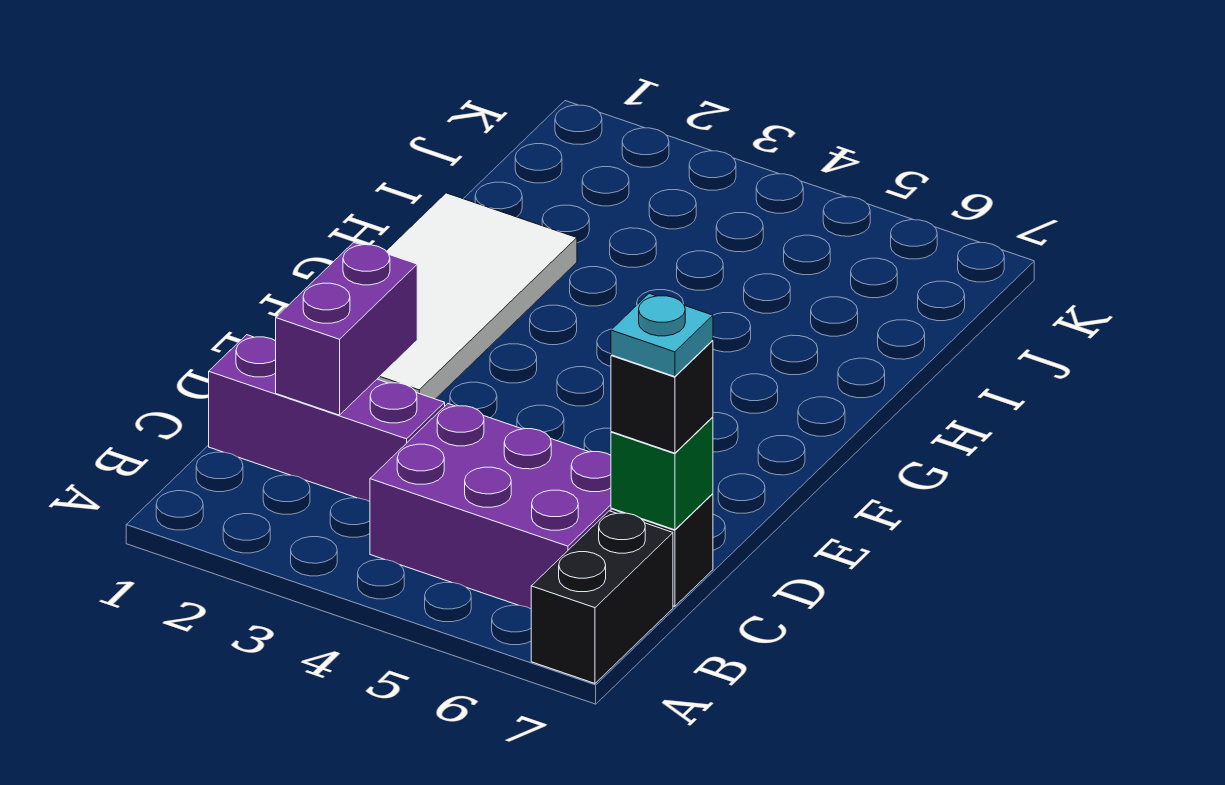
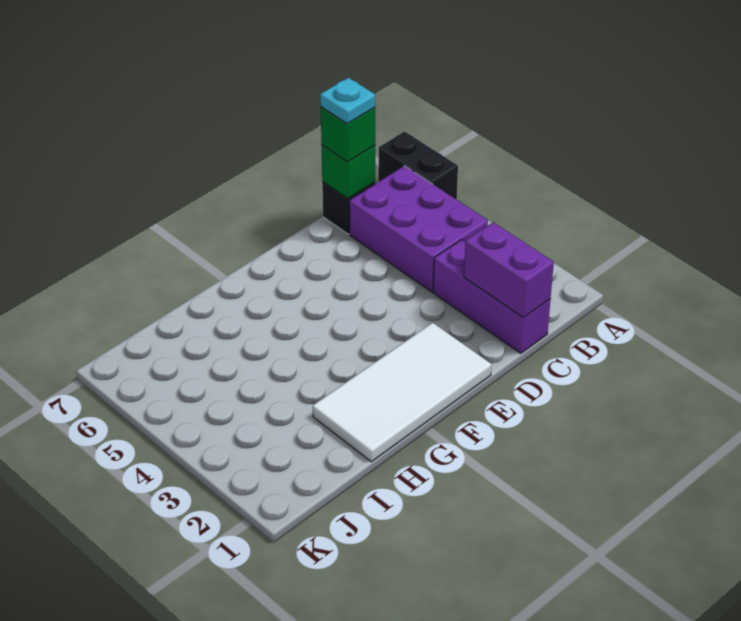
black brick A7:B7 level 1 -> black brick A6:A7 level 1
purple brick C2:D2 level 2 -> purple brick C1:C2 level 2
black brick C7 level 3 -> green brick C7 level 3

